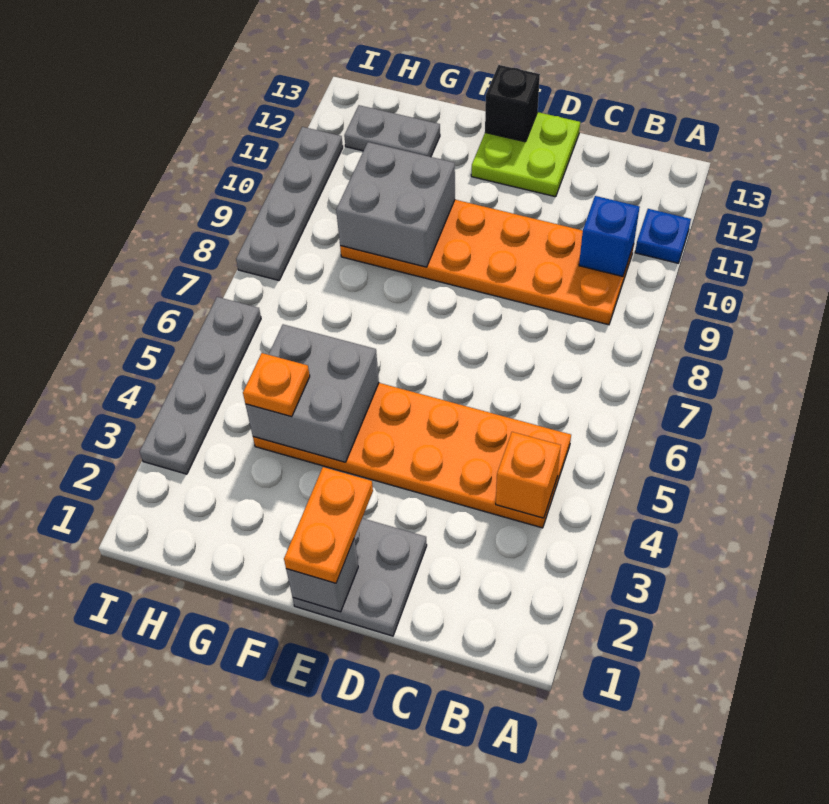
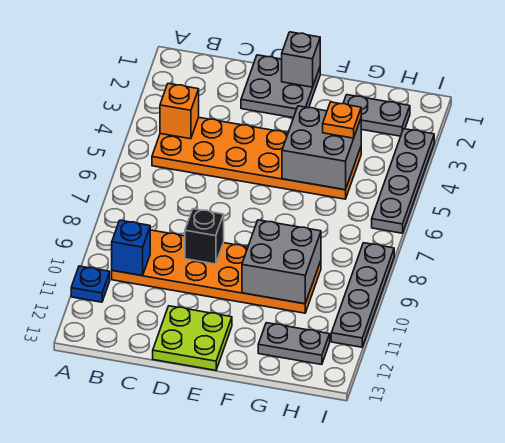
orange plate E1:E2 level 3 -> none
black brick E13 level 2 -> black brick D9 level 2
none -> grey plate G2:H2 level 1

